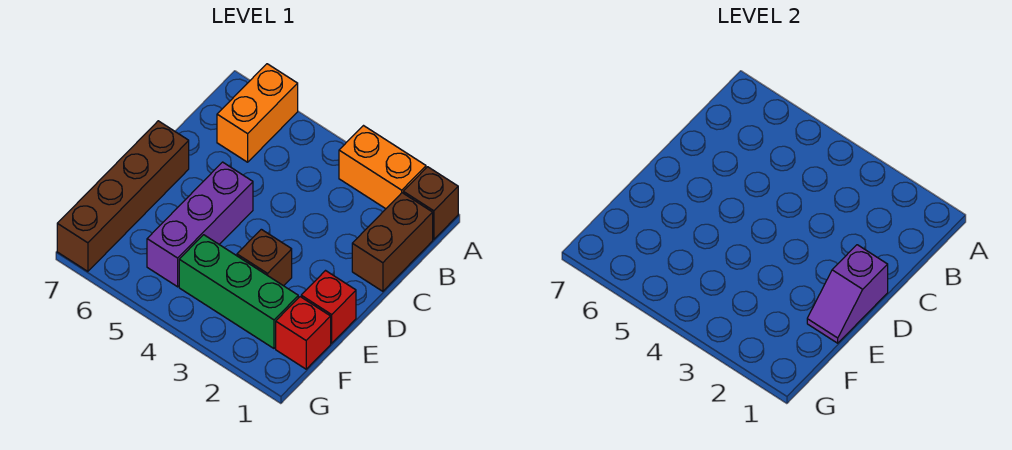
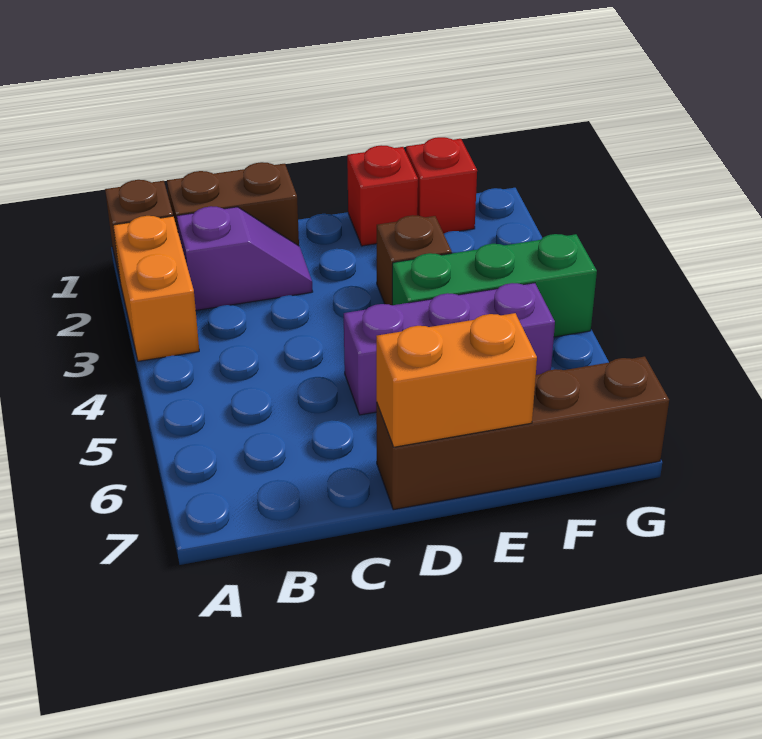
orange brick A6:B6 level 1 -> orange brick D7:E7 level 2
purple slope D1:E1 level 2 top D -> purple slope B2:C2 level 1 top B
green brick F2:F4 level 1 -> green brick E4:G4 level 1

